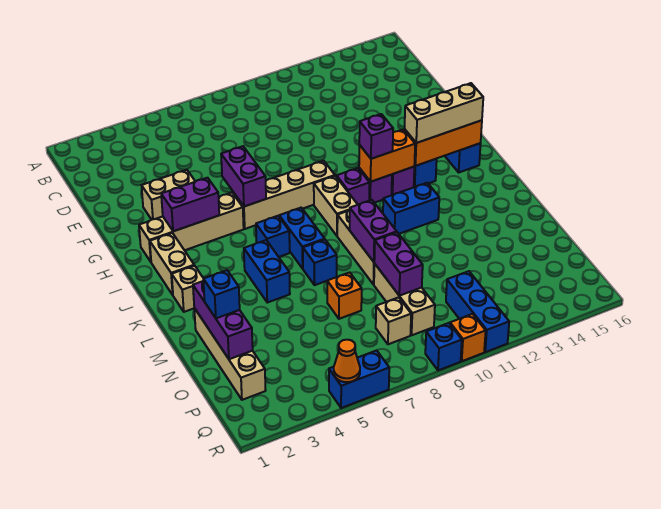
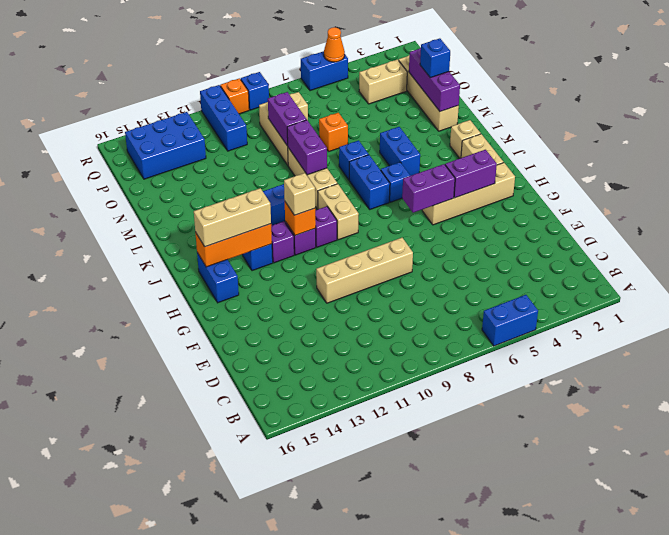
none -> blue brick A5:A6 level 1
tan brick F3:F4 level 1 -> tan brick P3:P4 level 1
purple brick G6:H6 level 2 -> purple brick H5:H6 level 2
tan brick H6:H9 level 1 -> tan brick F8:F11 level 1
orange brick I11:I12 level 2 -> orange brick I11 level 2
purple brick I11 level 3 -> tan brick I11 level 3
none -> blue brick P13:Q15 level 1

